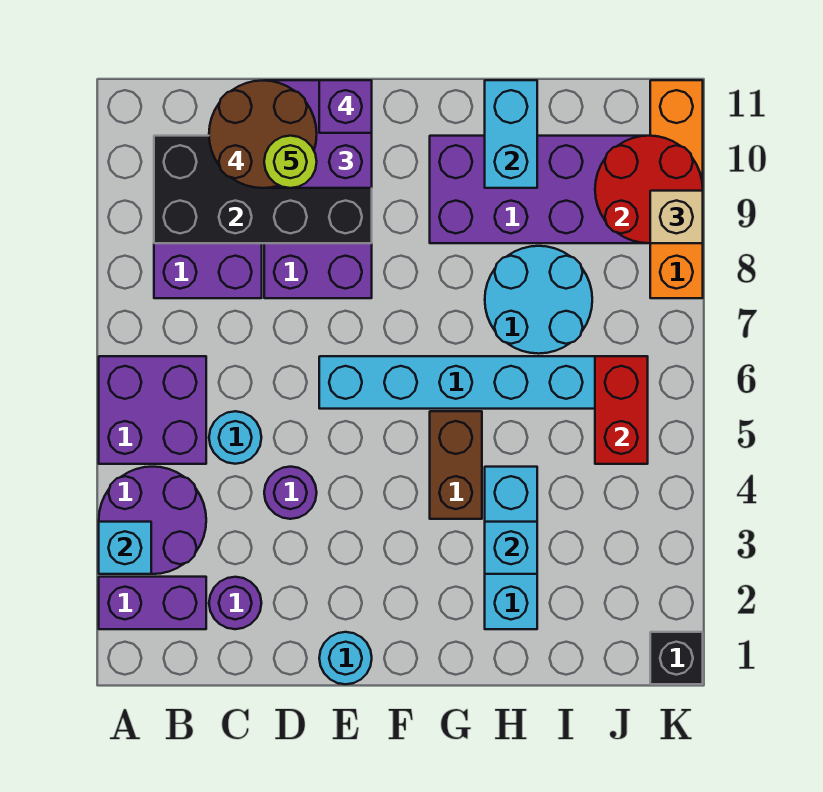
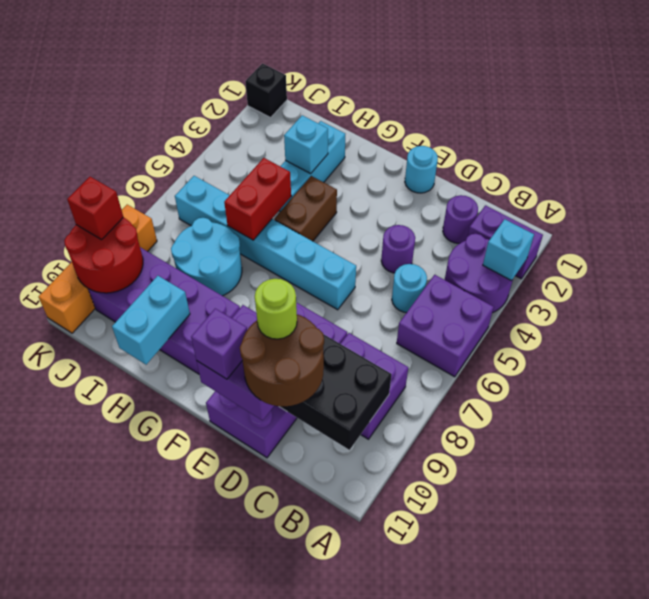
red brick J5:J6 level 2 -> red brick H5:H6 level 2
tan brick K9 level 3 -> red brick K9 level 3

